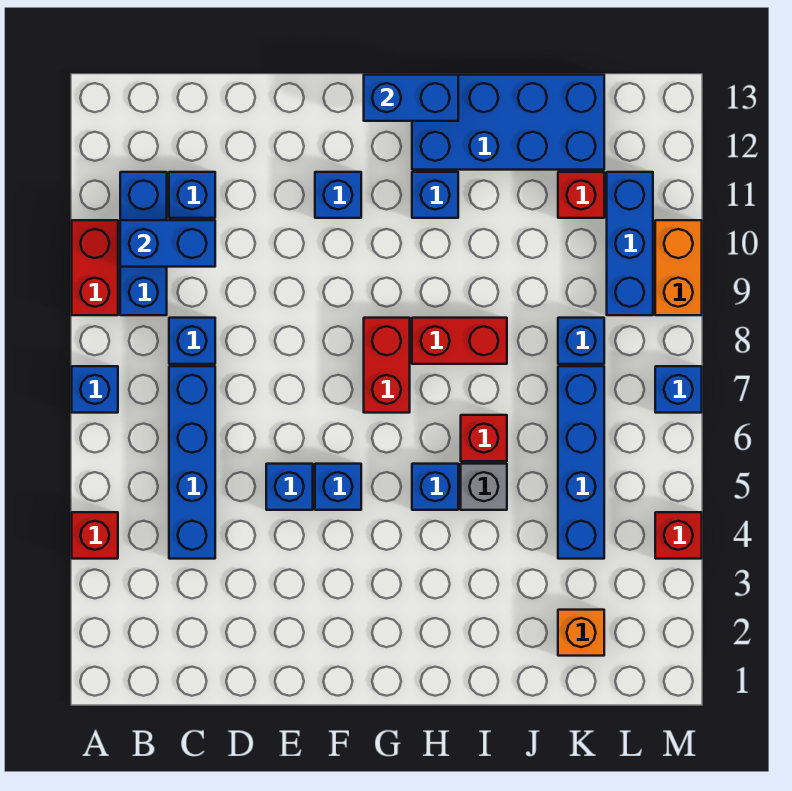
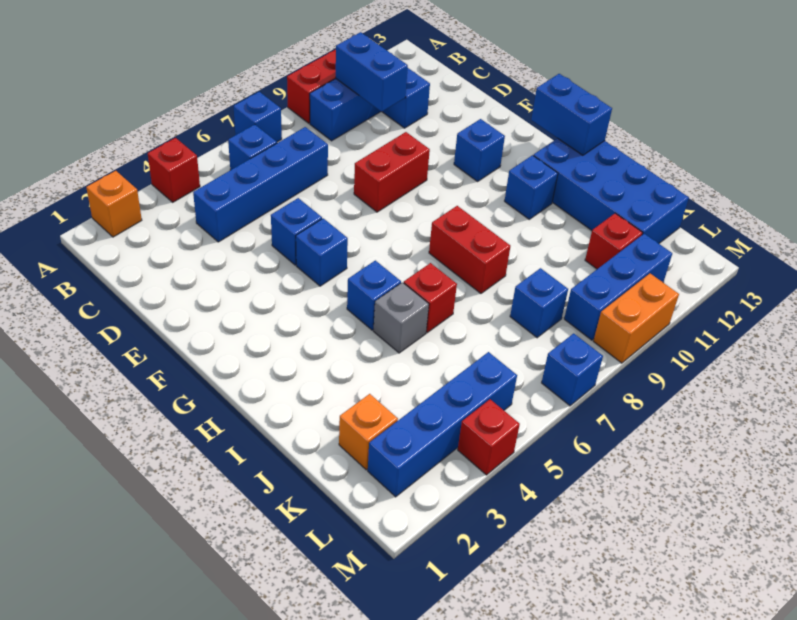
none -> orange brick A2 level 1
blue brick C8 level 1 -> blue brick B6 level 1
red brick G7:G8 level 1 -> red brick E8:E9 level 1
blue brick K4:K7 level 1 -> blue brick L2:L5 level 1

